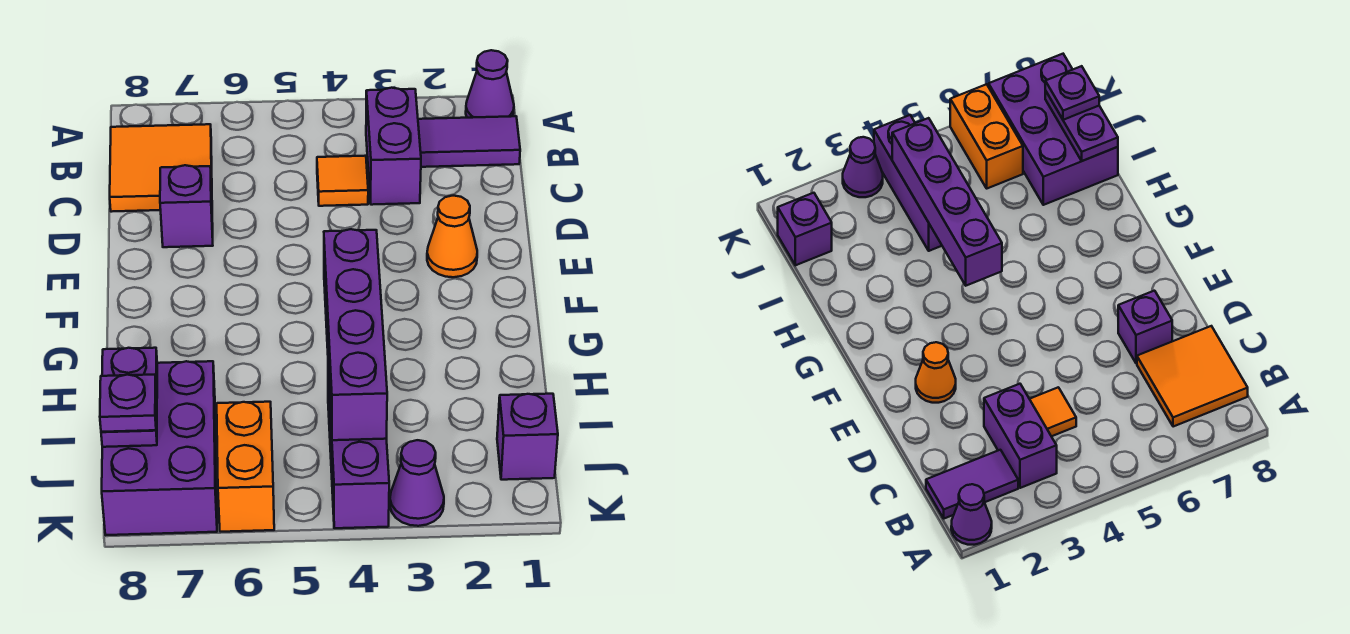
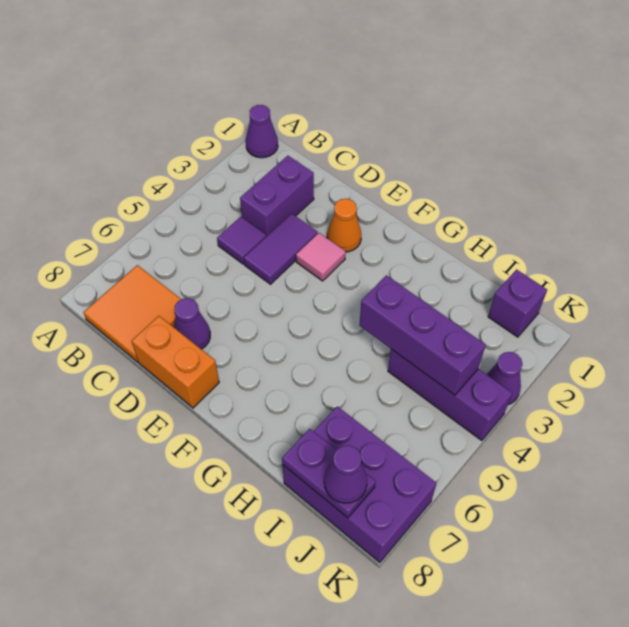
purple tile B1:B2 level 1 -> purple tile D3:D4 level 1
purple brick B3:C3 level 1 -> purple brick C2:C3 level 1
orange tile C4 level 1 -> purple tile C4 level 1
purple brick D7 level 1 -> purple cone D7 level 1
none -> pink tile E3 level 1
purple brick G4:J4 level 2 -> purple brick H4:J4 level 2
orange brick J6:K6 level 1 -> orange brick D8:E8 level 1
purple plate J8 level 3 -> purple cone J8 level 3

